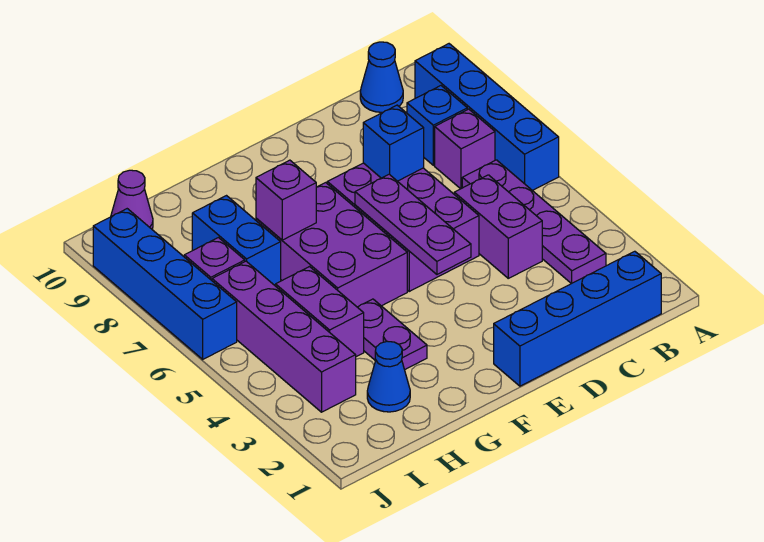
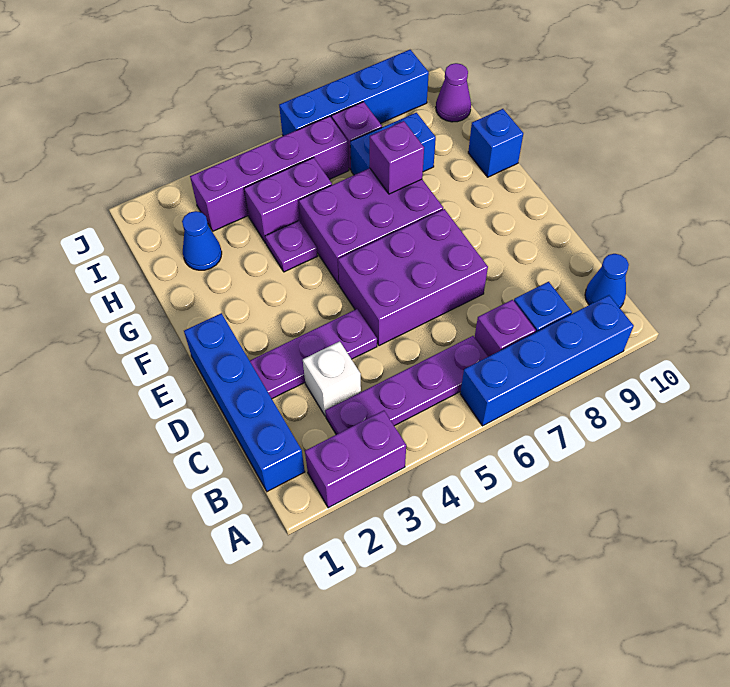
none -> white brick C3 level 1
purple brick C4:C5 level 1 -> purple brick A2:A3 level 1
blue brick D7 level 2 -> blue brick G10 level 1
purple plate E4:E6 level 2 -> purple plate D2:D4 level 1
purple plate G3:G4 level 1 -> purple plate G4 level 1

